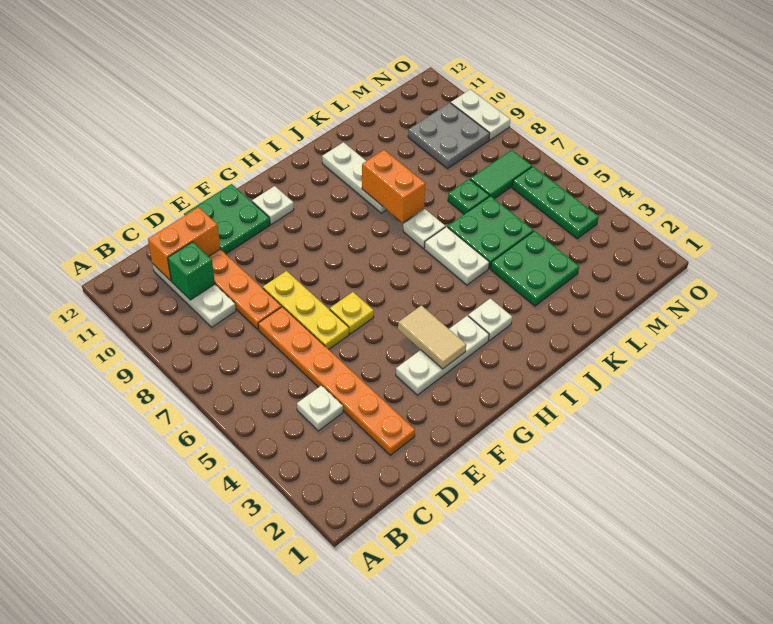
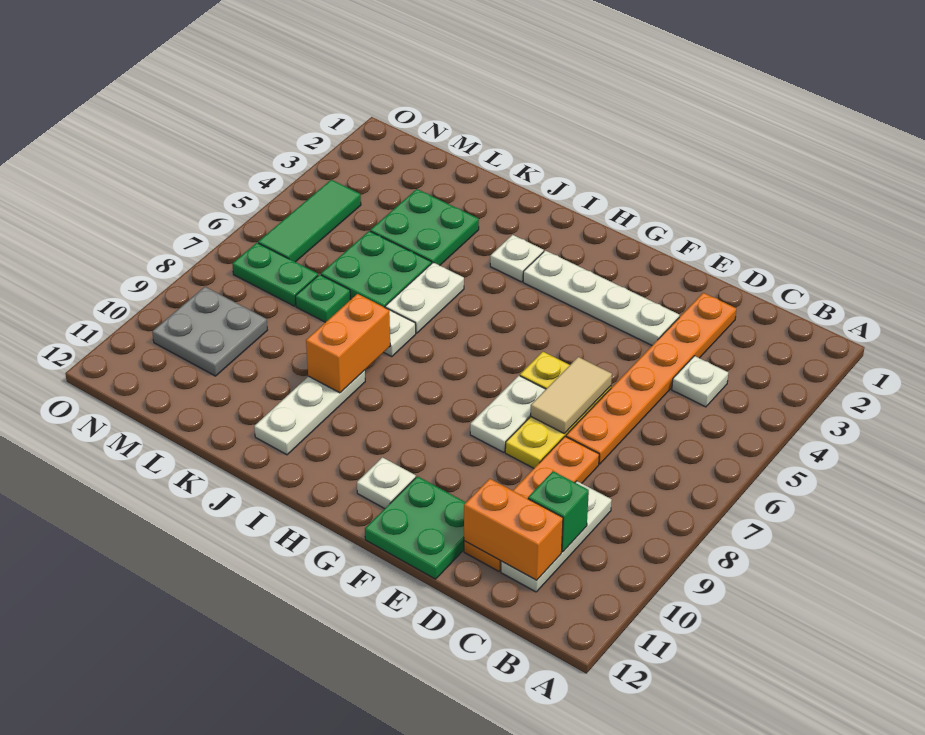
white plate F3:H3 level 1 -> white plate E3:H3 level 1
tan tile G3:G4 level 2 -> tan tile E6:E7 level 2
green tile M7:N7 level 1 -> green plate M7:N7 level 1
green plate N4:N6 level 1 -> green tile N4:N6 level 1
white plate O9:O10 level 1 -> white plate F7:F8 level 1

